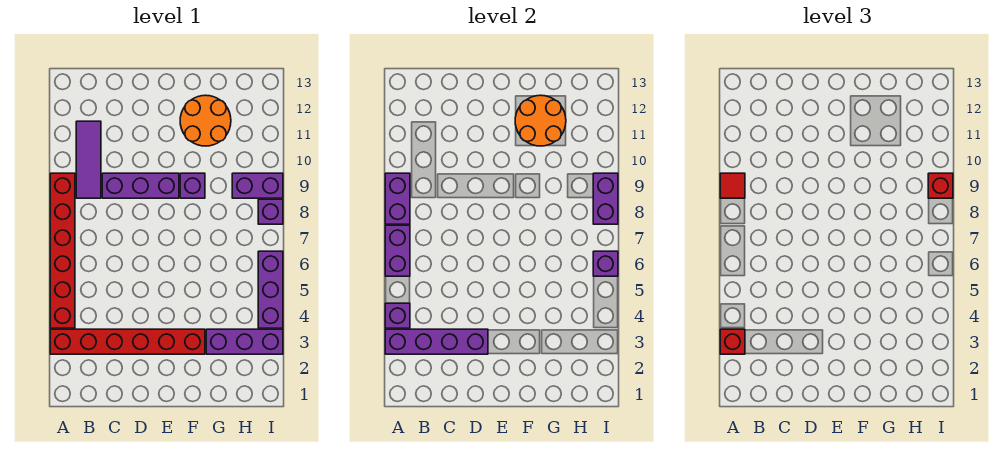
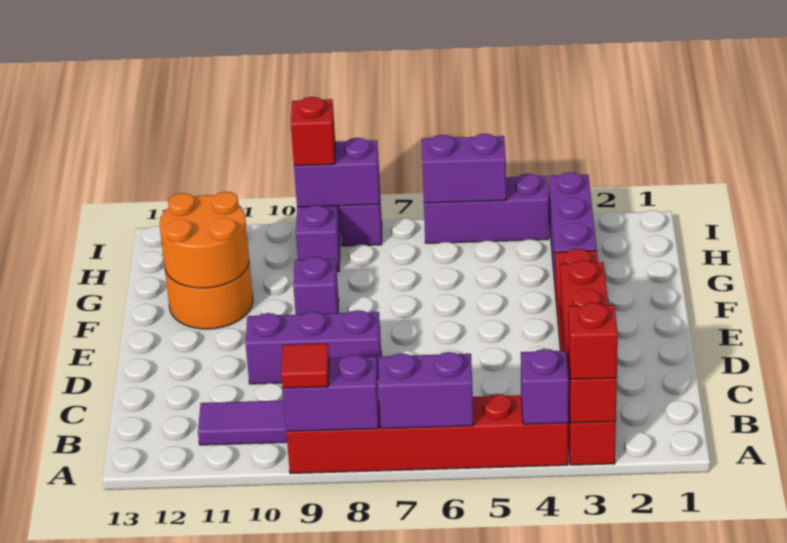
purple brick A3:D3 level 2 -> red brick A3:D3 level 2
purple brick C9:E9 level 1 -> purple brick D8:D10 level 1
purple brick I6 level 2 -> purple brick I5:I6 level 2

